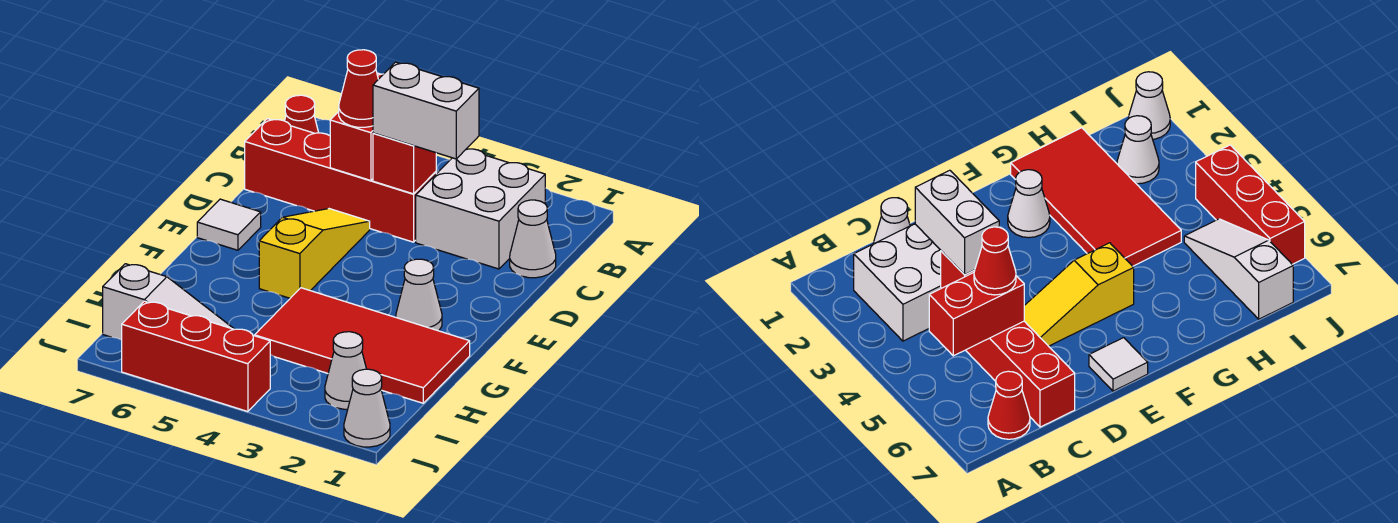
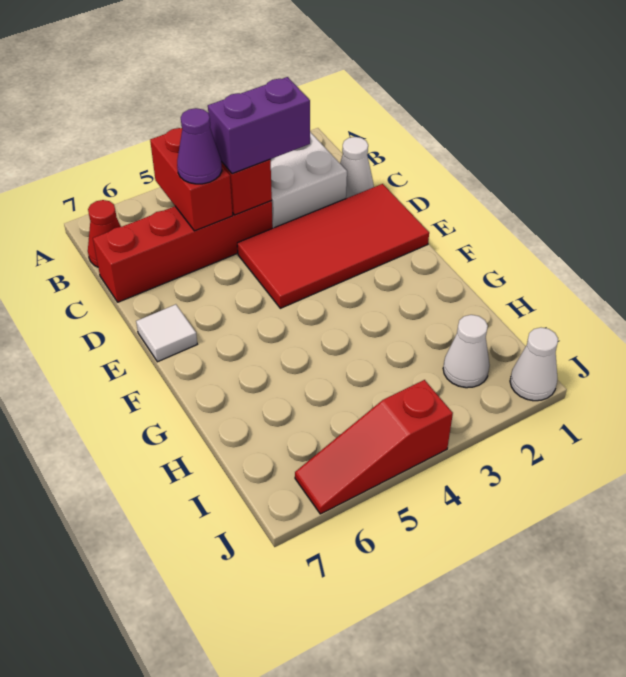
white brick C3:C4 level 3 -> purple brick C3:C4 level 3
red cone C5 level 3 -> purple cone C5 level 3
yellow slope D5:F5 level 1 top F -> none
white cone F2 level 1 -> none
red tile G1:H4 level 1 -> red tile D1:E4 level 1
white slope I5:I7 level 1 top 7 -> none
red brick J4:J6 level 1 -> red slope J4:J6 level 1 top 4

